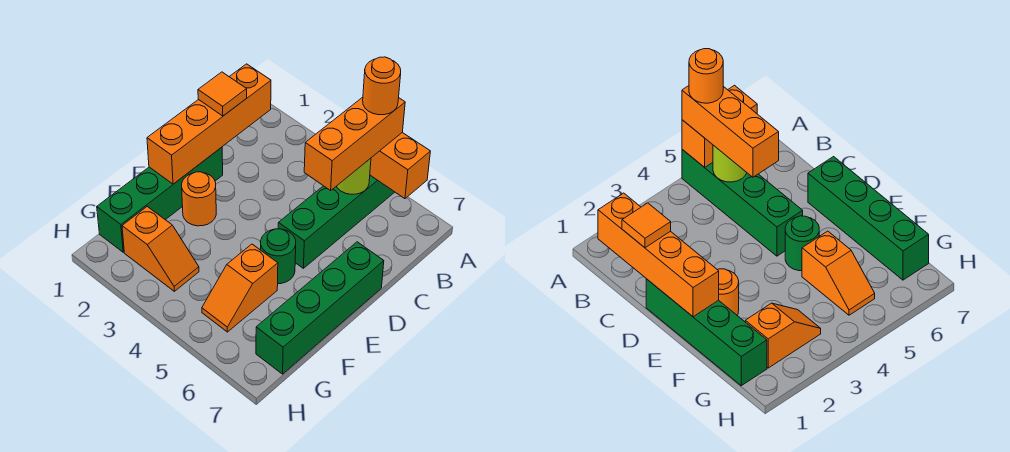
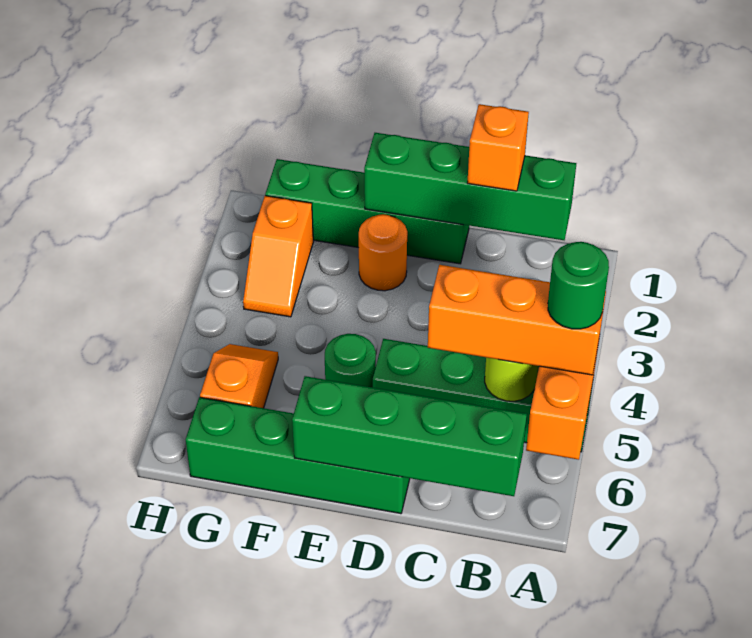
orange round brick A5 level 4 -> green round brick A5 level 4
orange brick B1:E1 level 2 -> green brick B1:E1 level 2
none -> green brick B7:E7 level 2
orange tile C1 level 3 -> orange brick C1 level 3
orange slope F5:G5 level 1 top F -> orange slope G5:G6 level 1 top 6

